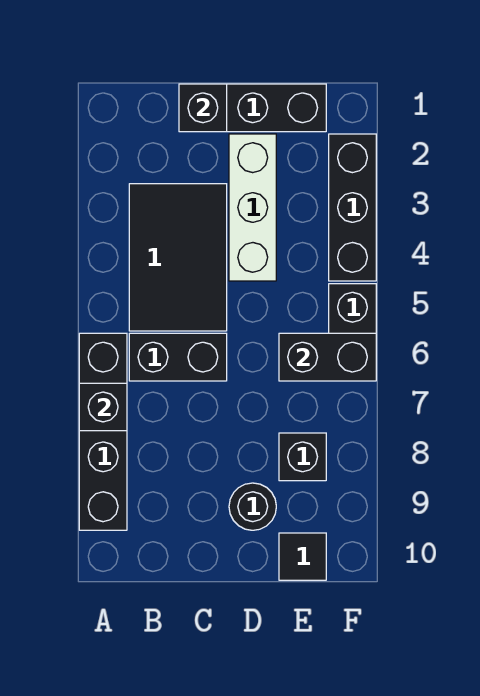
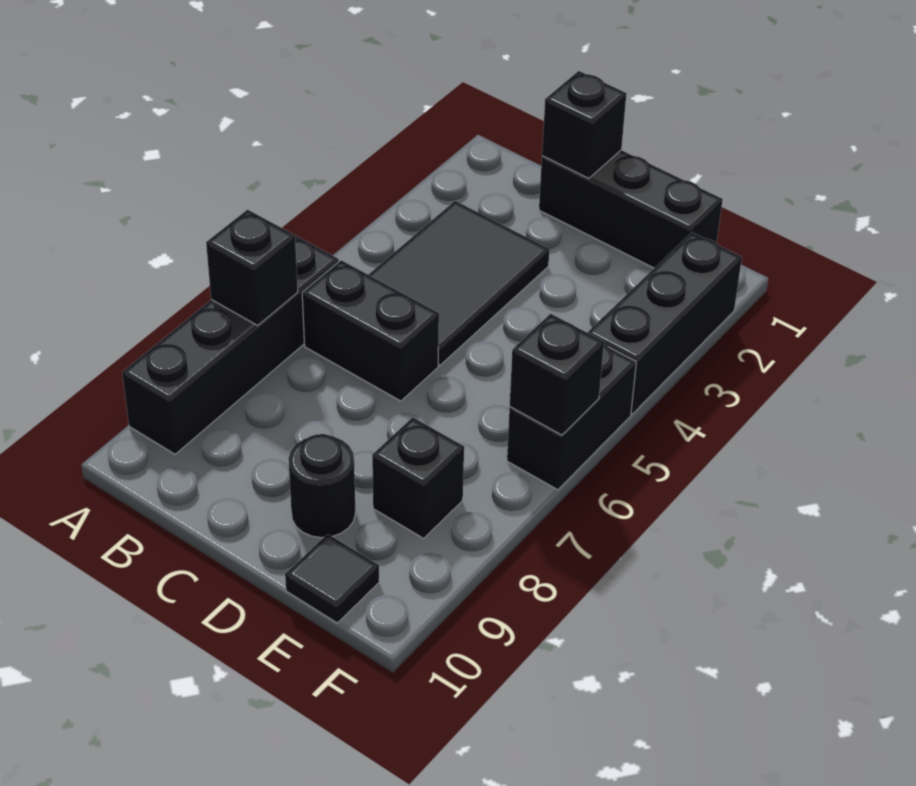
white brick D2:D4 level 1 -> none
black brick E6:F6 level 2 -> black brick F6 level 2

